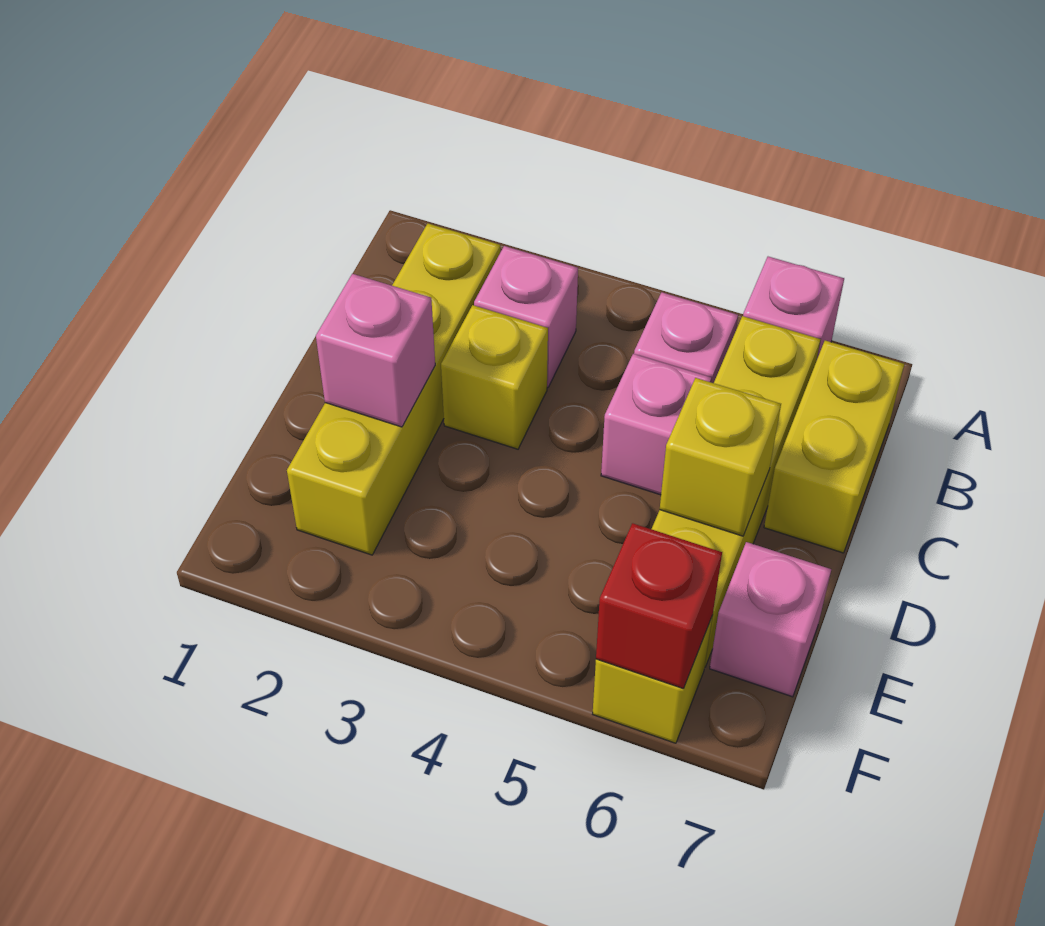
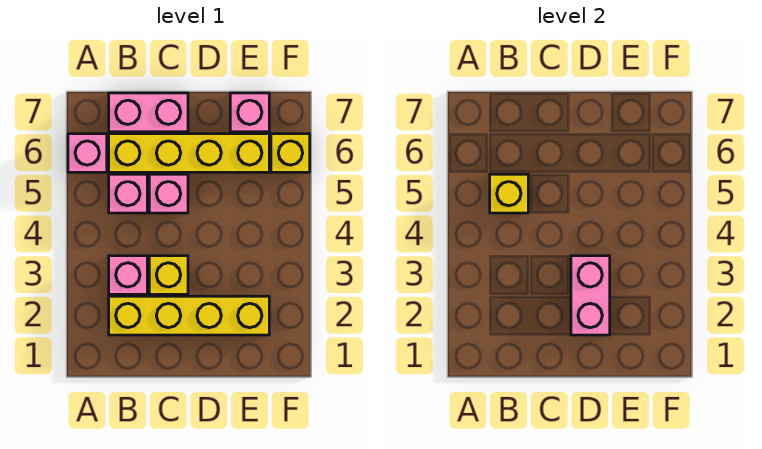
yellow brick B7:C7 level 1 -> pink brick B7:C7 level 1
pink brick D2 level 2 -> pink brick D2:D3 level 2
yellow brick D6 level 2 -> yellow brick B5 level 2
red brick F6 level 2 -> none

